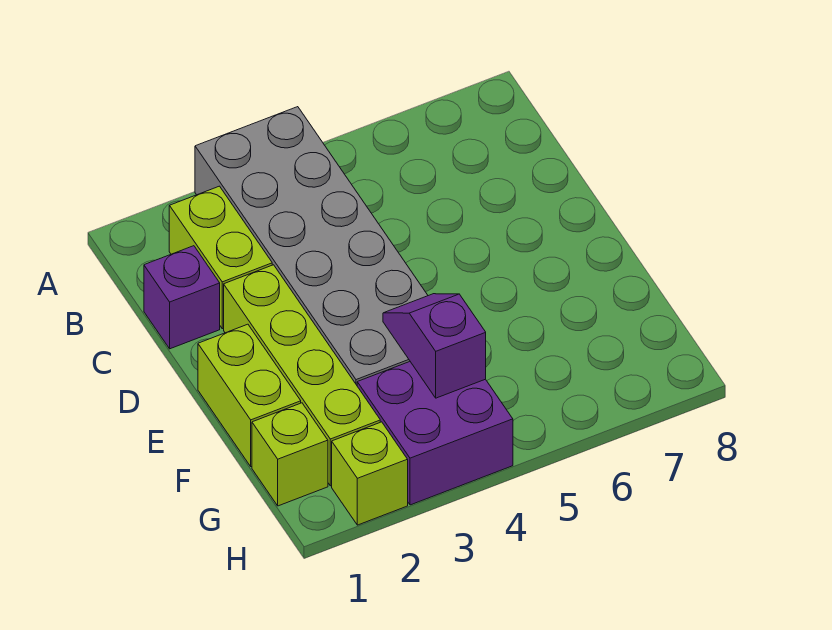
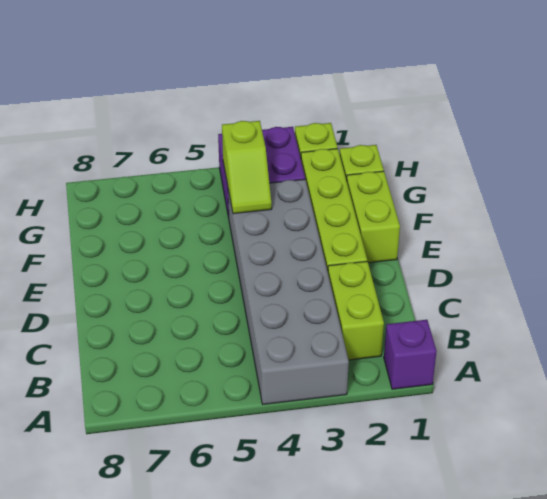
purple brick C1 level 1 -> purple brick A1 level 1
purple slope F4:G4 level 2 top G -> lime slope F4:G4 level 2 top G

